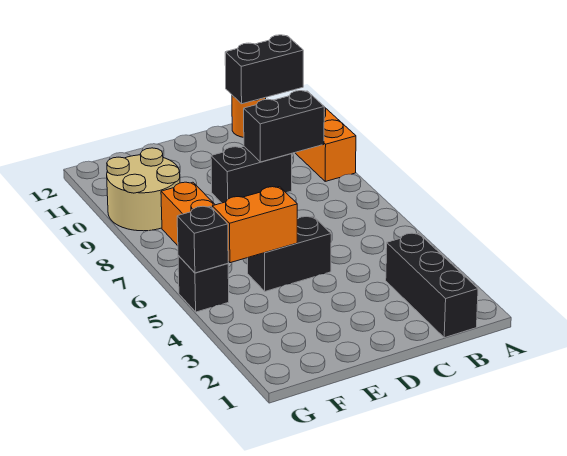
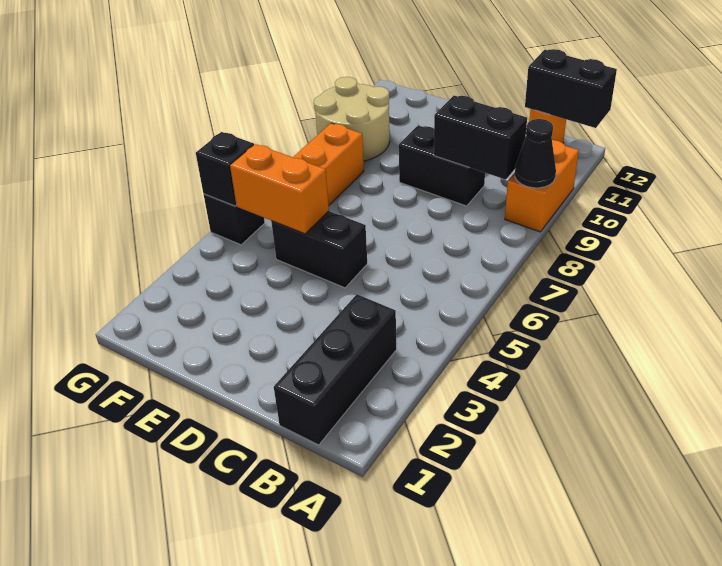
none -> black cone A9 level 2

